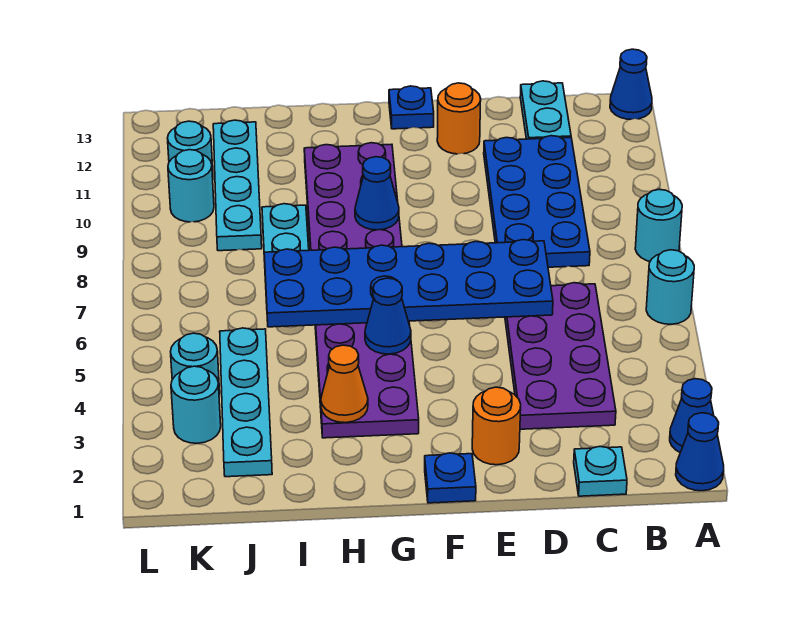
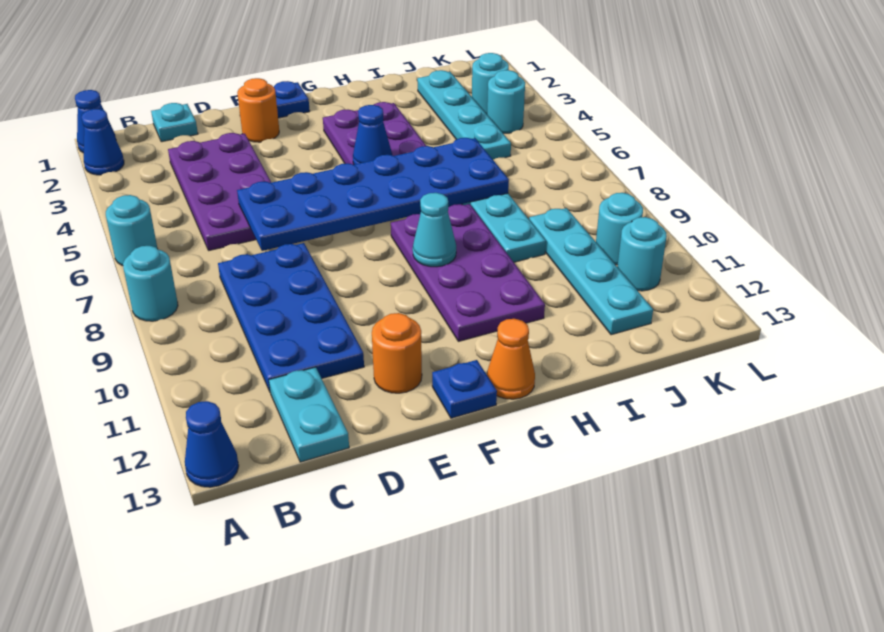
blue cone G9 level 2 -> cyan cone G9 level 2
orange cone H3 level 2 -> orange cone G13 level 1

